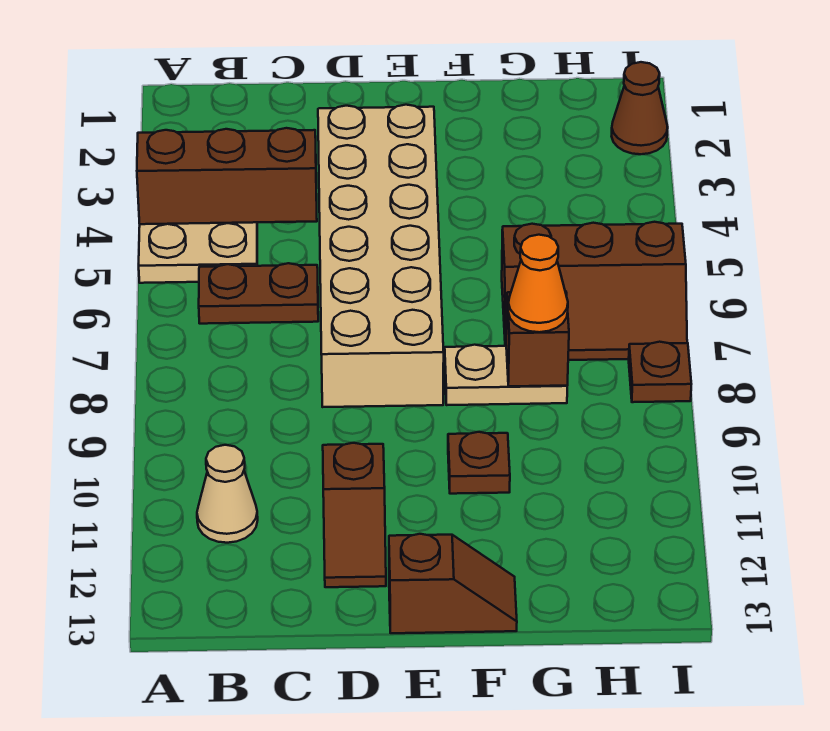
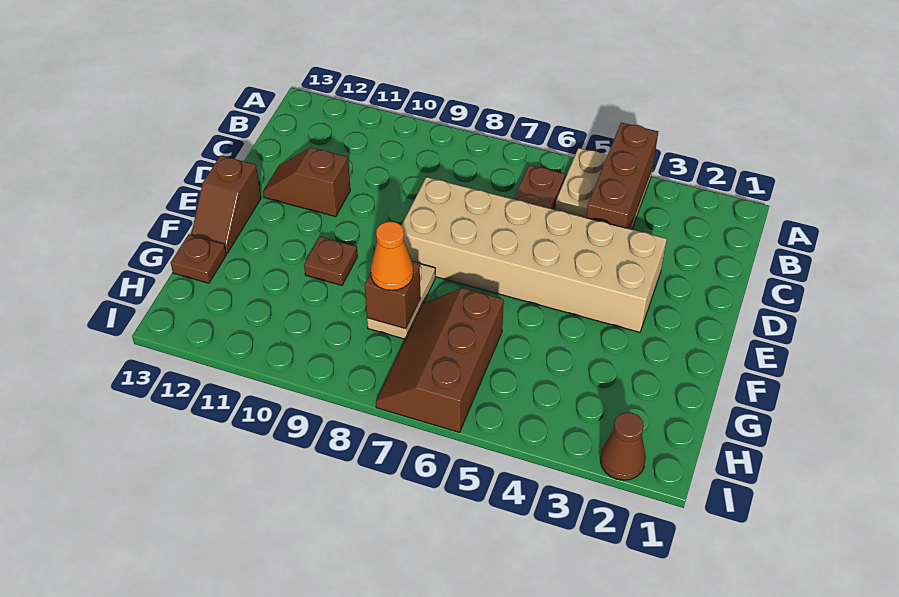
tan cone B11 level 1 -> none
brown plate I8 level 1 -> brown plate G13 level 1

